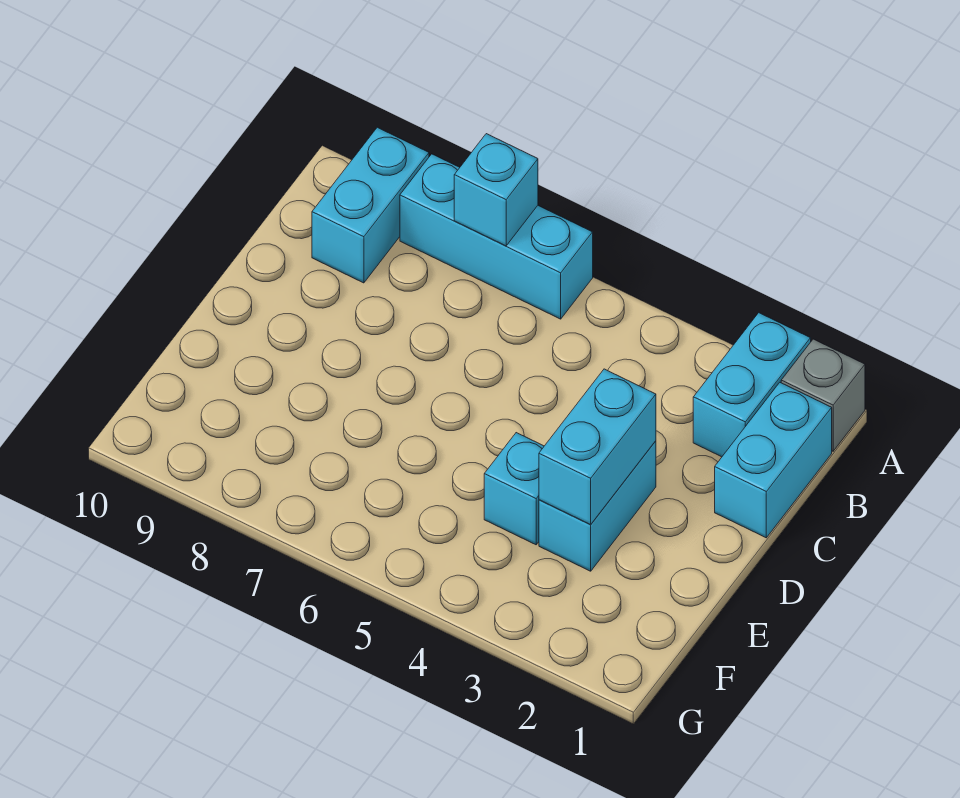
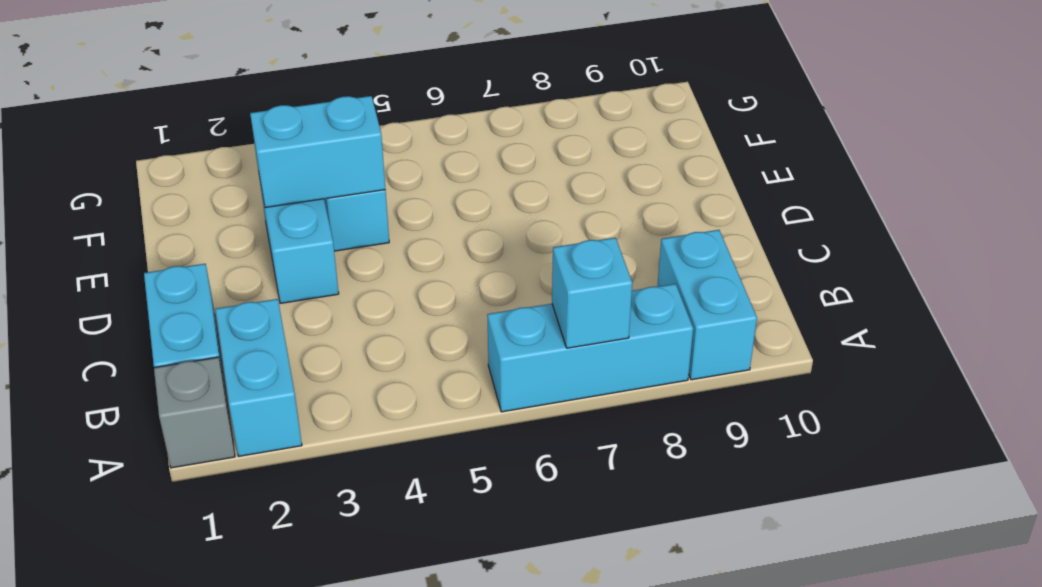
cyan brick D3:E3 level 2 -> cyan brick E3:E4 level 2

